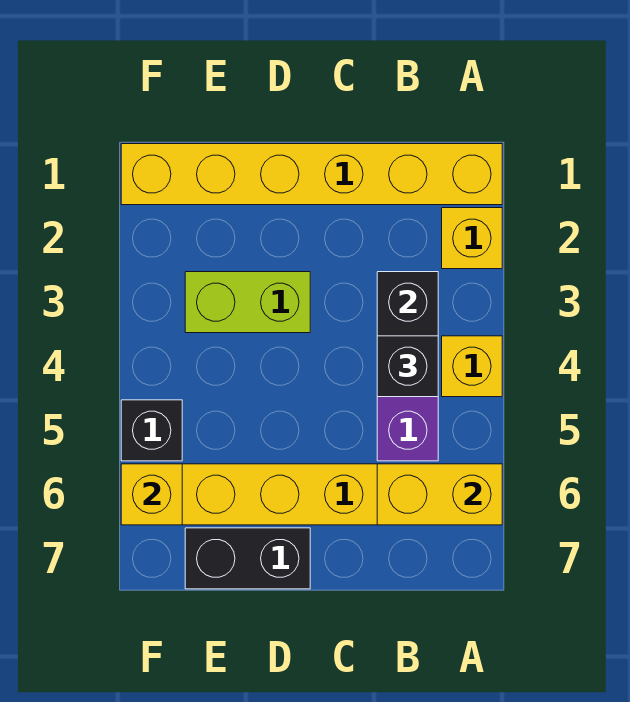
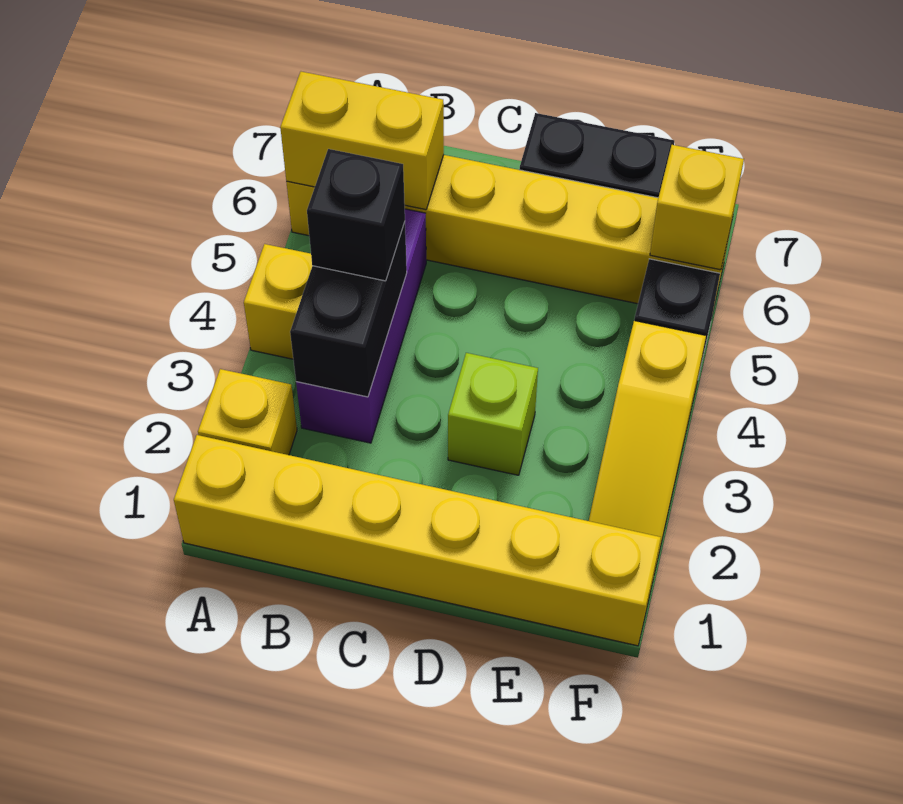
lime brick D3:E3 level 1 -> lime brick D3 level 1
none -> yellow slope F2:F4 level 1 top 4

